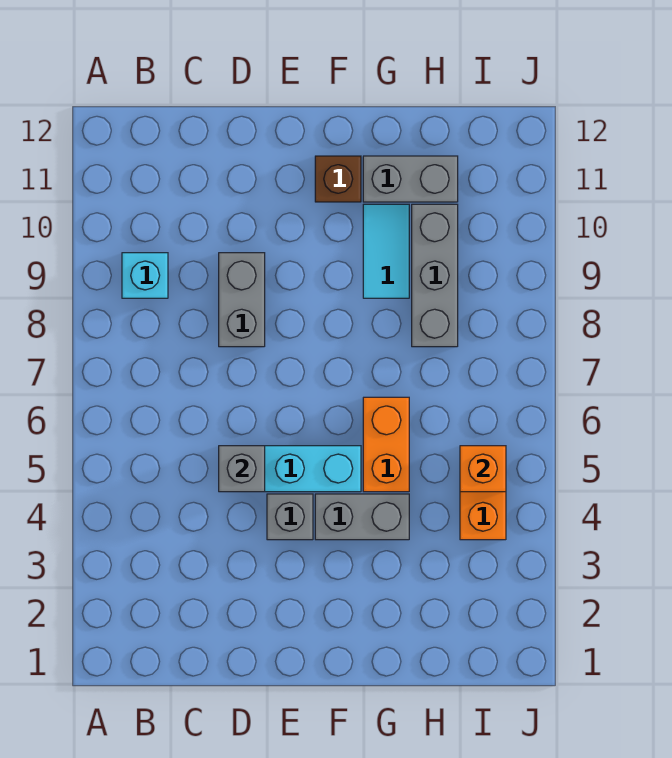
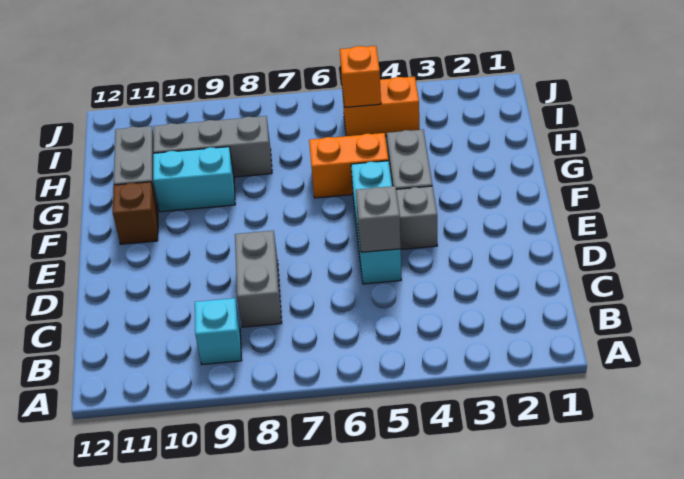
grey brick D8:D9 level 1 -> grey brick C8:D8 level 1
cyan tile G9:G10 level 1 -> cyan brick G9:G10 level 1

